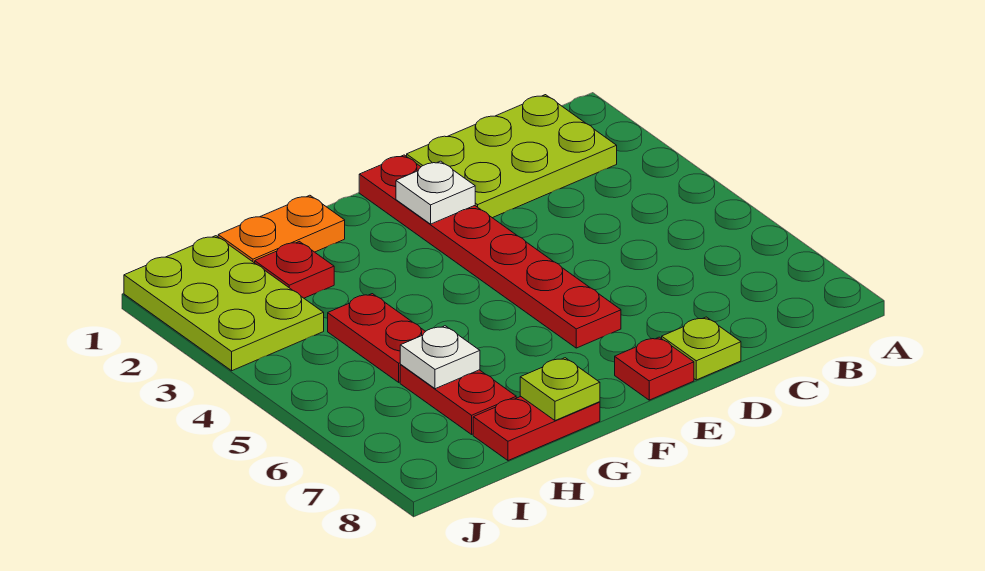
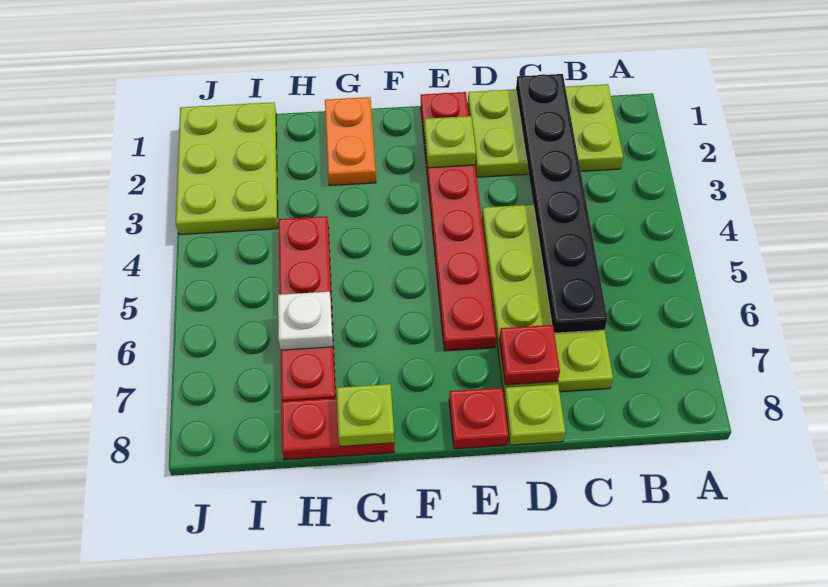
none -> black plate C1:C6 level 2
none -> lime plate C4:D7 level 1
white plate E2 level 2 -> lime plate E2 level 2
orange plate G1:H1 level 1 -> orange plate G1:G2 level 1
red plate H2 level 1 -> red plate D7 level 2

